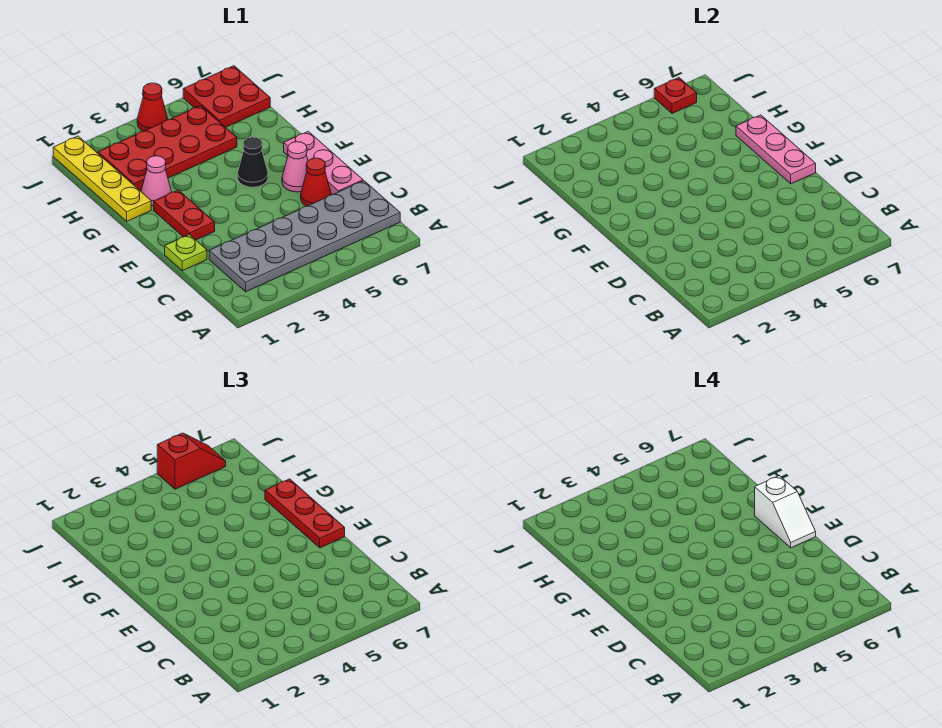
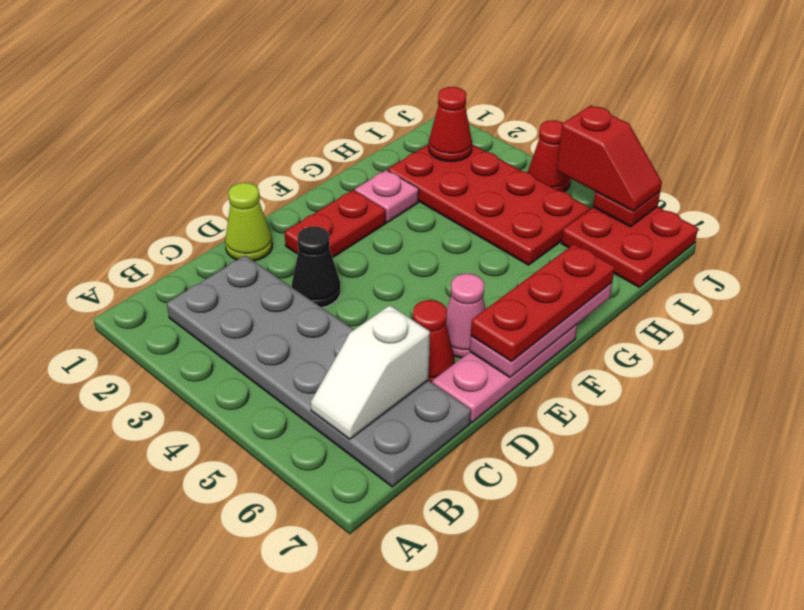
lime plate D1 level 1 -> lime cone D1 level 1
white slope E7:F7 level 4 top F -> white slope B6:C6 level 2 top C
black cone F5 level 1 -> black cone D3 level 1
yellow plate G1:J1 level 1 -> none
pink cone G2 level 1 -> pink plate G2 level 1
none -> red cone I2 level 2

